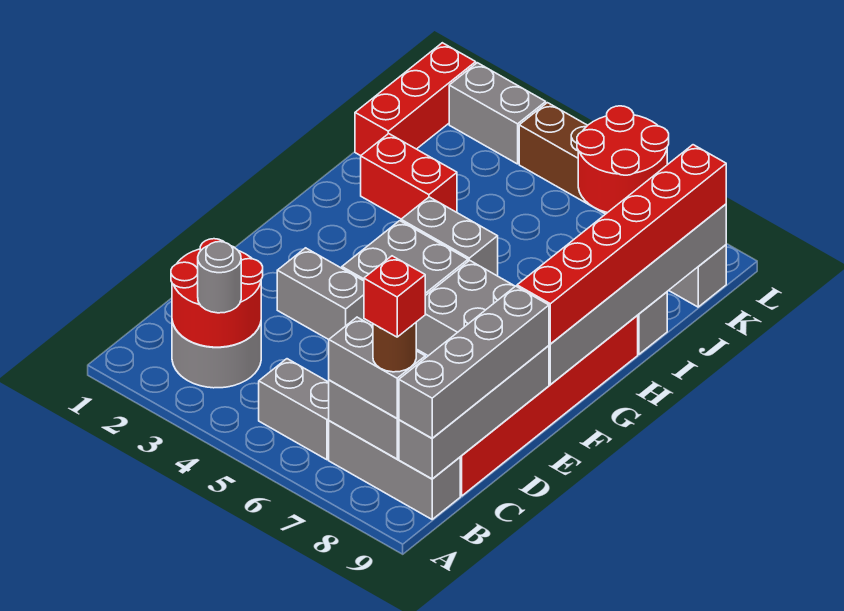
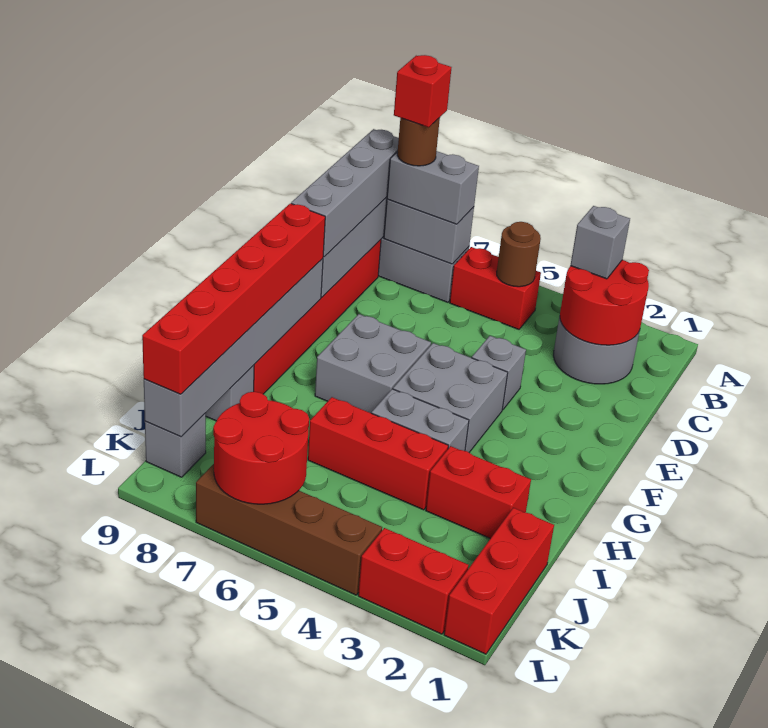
grey round brick B3 level 3 -> grey brick B3 level 3
grey brick B5:B6 level 1 -> red brick B5:B6 level 1
none -> brown round brick B5 level 2
grey brick E3:E4 level 1 -> grey brick E4 level 1
none -> red brick I4:I6 level 1
grey brick L2:L3 level 1 -> red brick L2:L3 level 1

